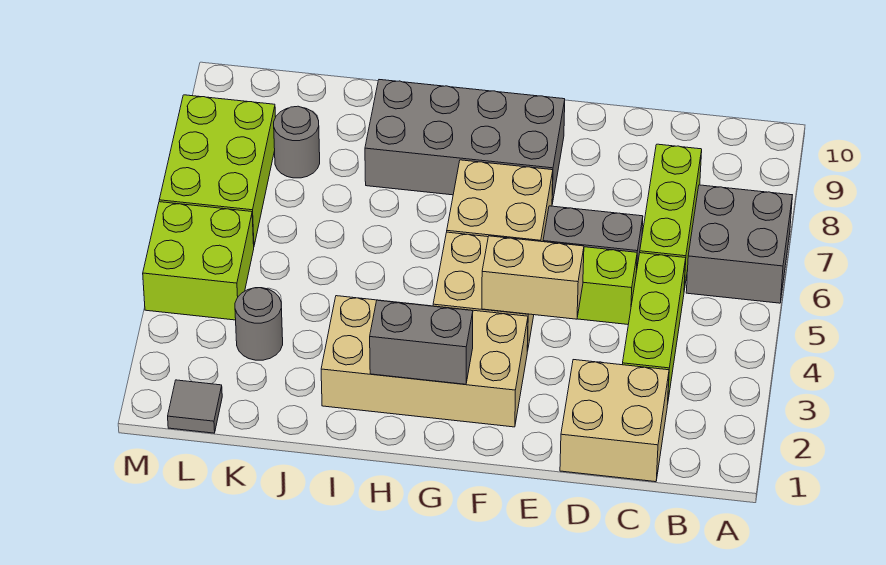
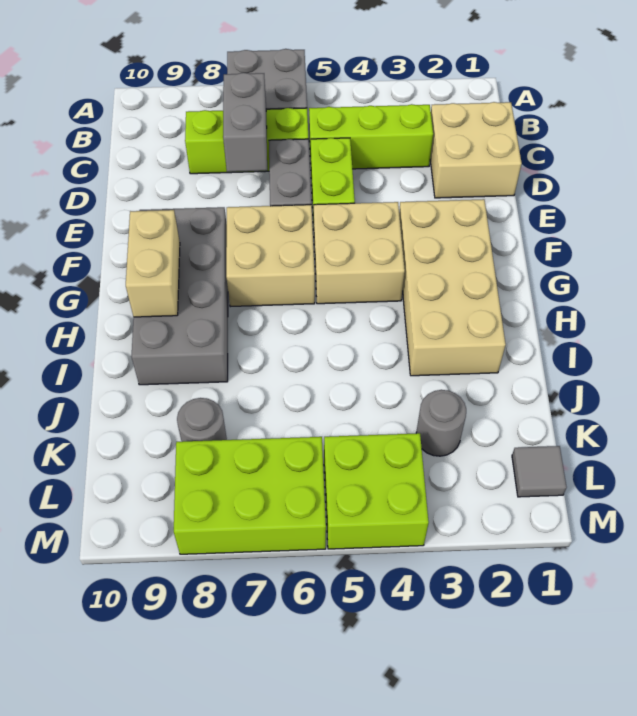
tan brick E4:F4 level 2 -> tan brick G9:H9 level 2
grey brick G2:H2 level 2 -> grey brick C7:D7 level 2

